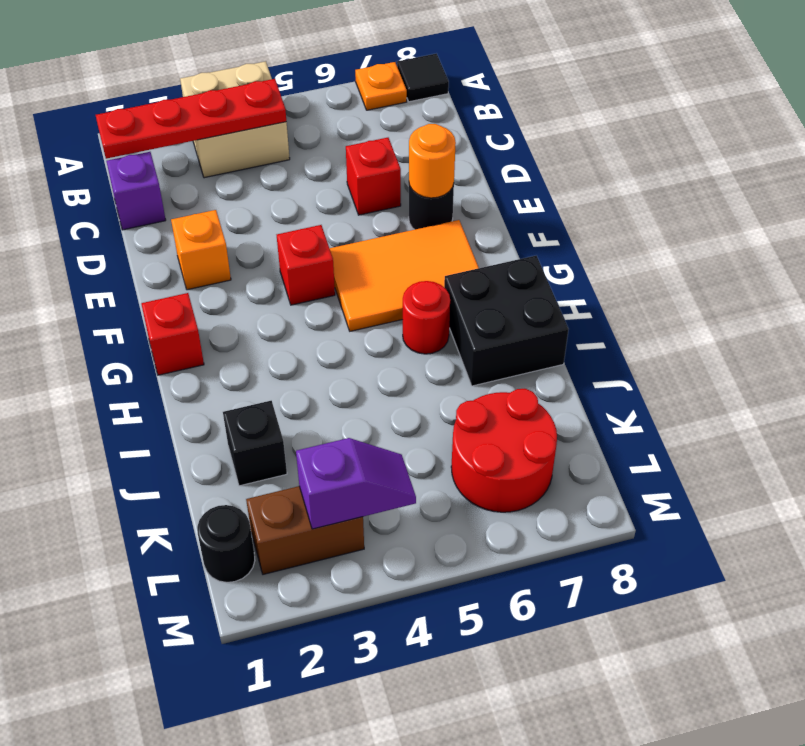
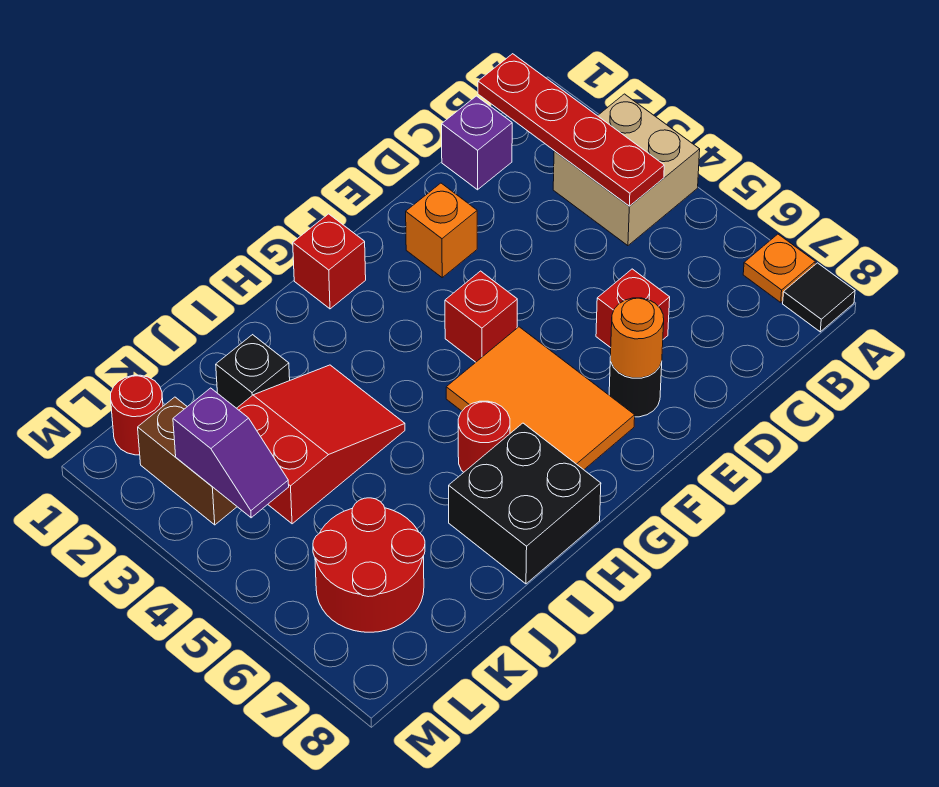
none -> red slope I3:K4 level 1 top K
black round brick L1 level 1 -> red round brick L1 level 1

